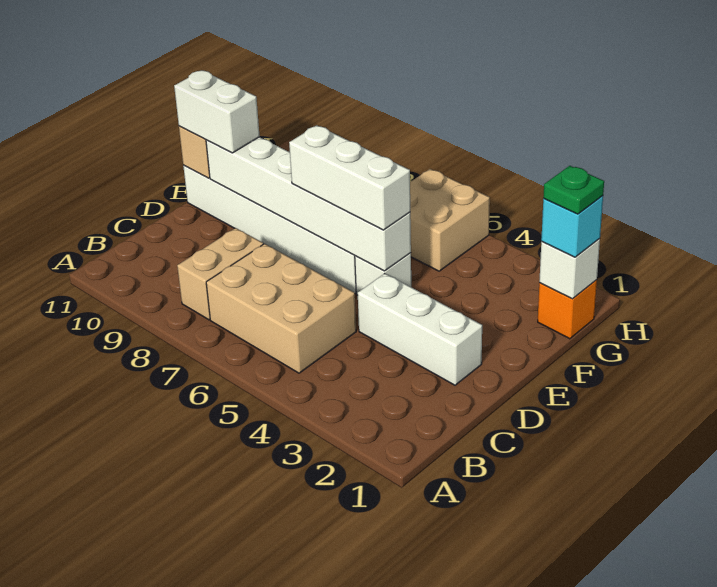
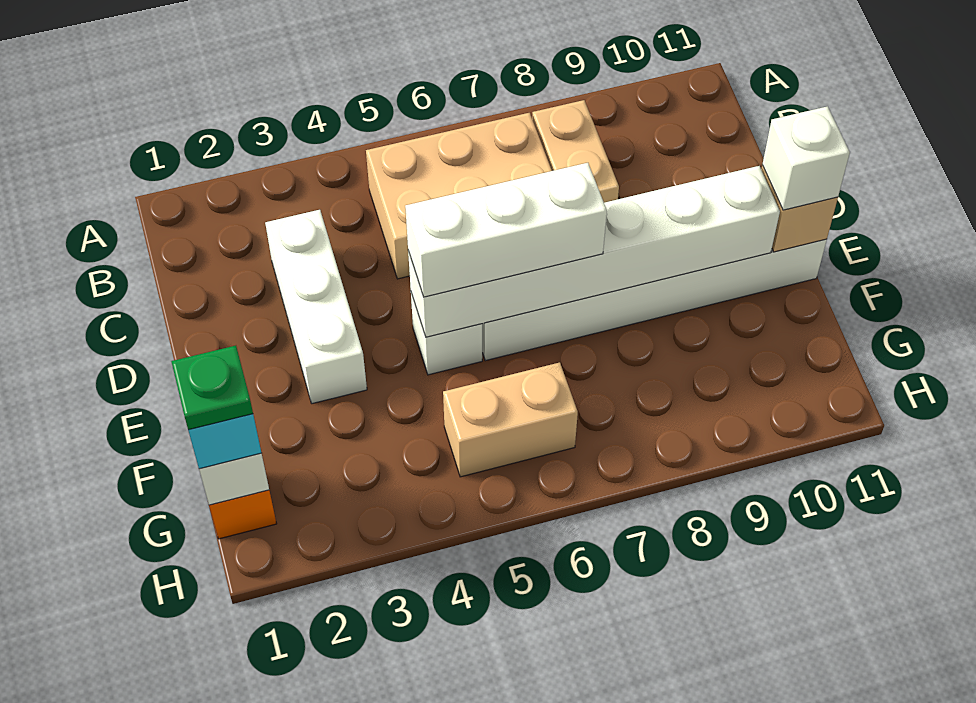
white brick D2:D4 level 1 -> white brick C3:E3 level 1
white brick E10:E11 level 3 -> white brick E11 level 3
tan brick G5:H6 level 1 -> tan brick G5:G6 level 1

